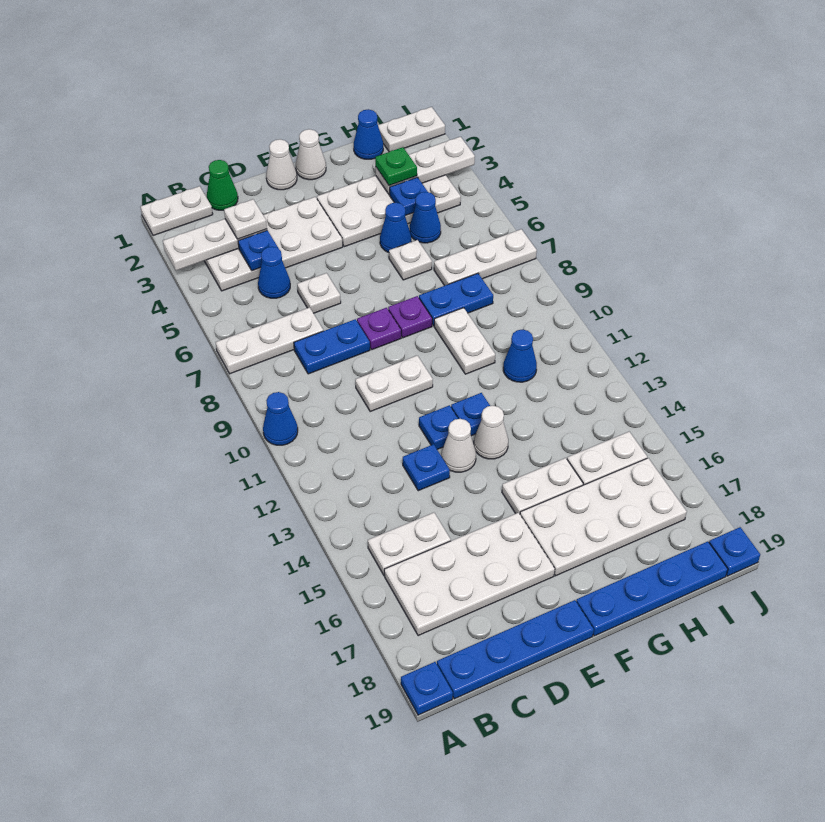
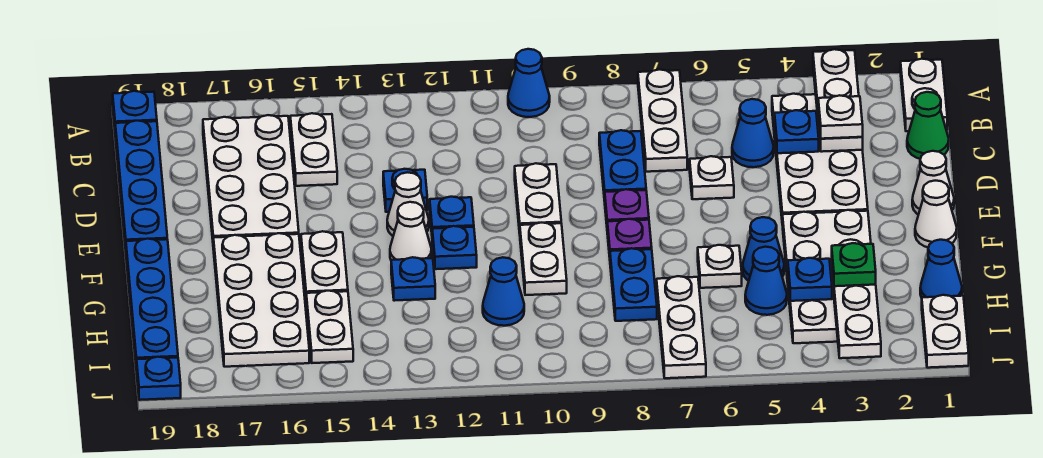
white plate G9:G10 level 1 -> white plate F10:G10 level 1
none -> blue plate G13 level 1

